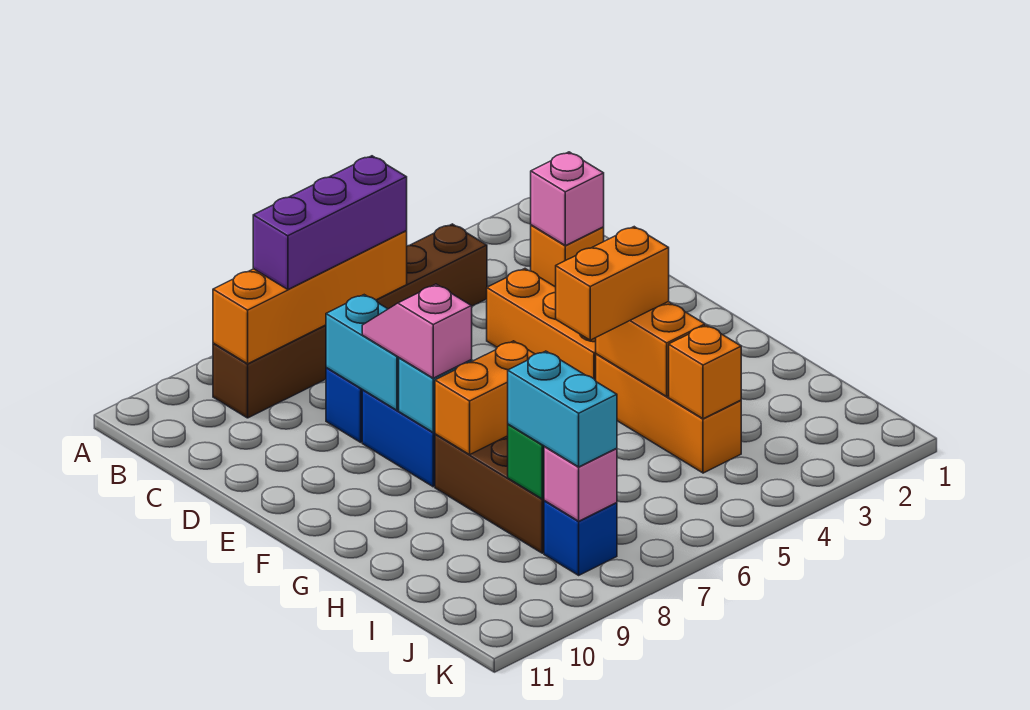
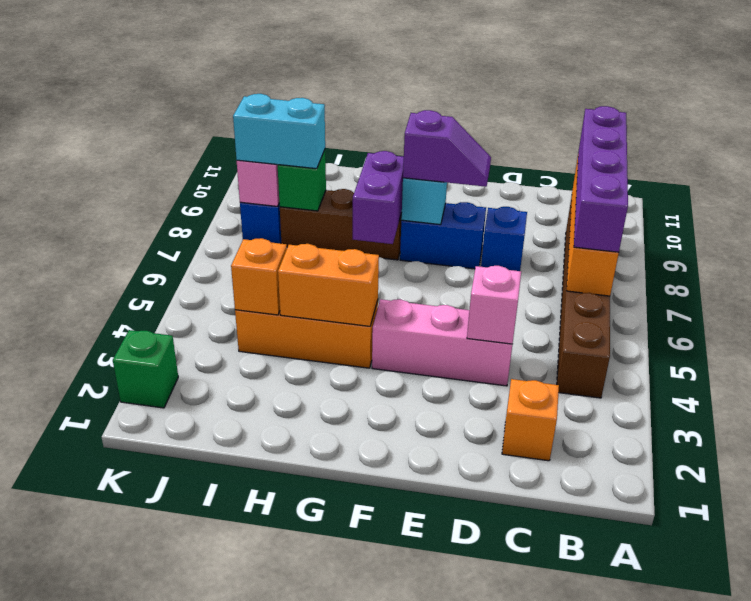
purple brick B6:B8 level 3 -> purple brick B6:B9 level 3
pink brick C2 level 2 -> pink brick D4 level 2
orange brick D4:F4 level 1 -> pink brick D4:F4 level 1
cyan brick D8:E8 level 2 -> none
pink slope E8:F8 level 3 top F -> purple slope E8:F8 level 3 top F
orange brick G4:G5 level 3 -> none
orange brick G7:G8 level 2 -> purple brick G7:G8 level 2
none -> green brick K2 level 1

